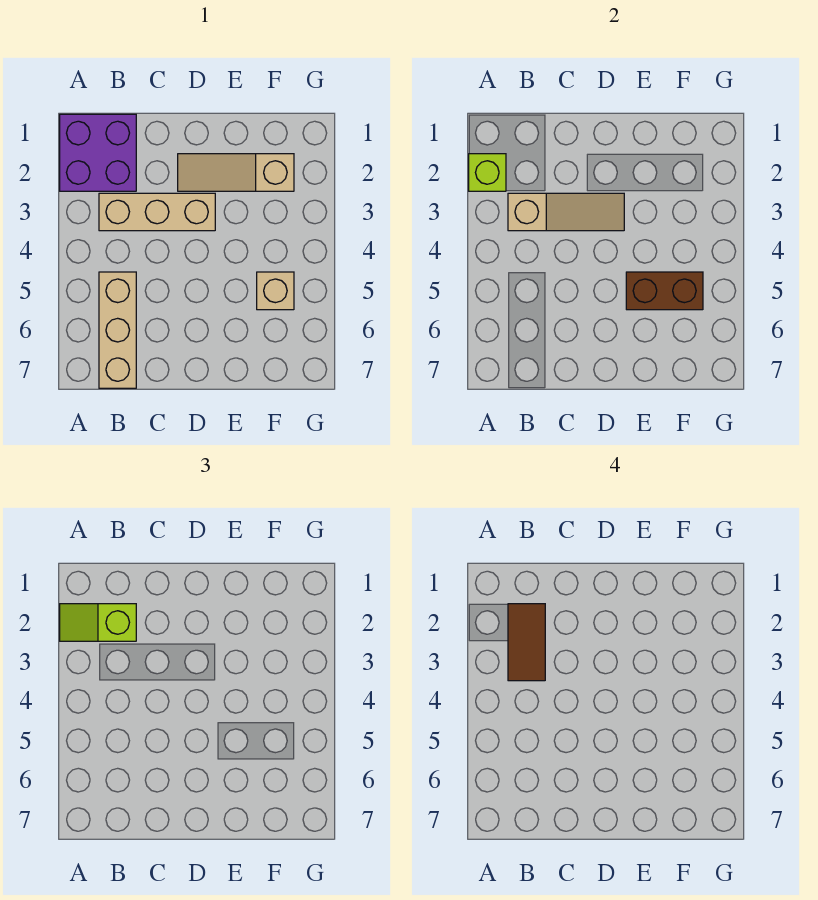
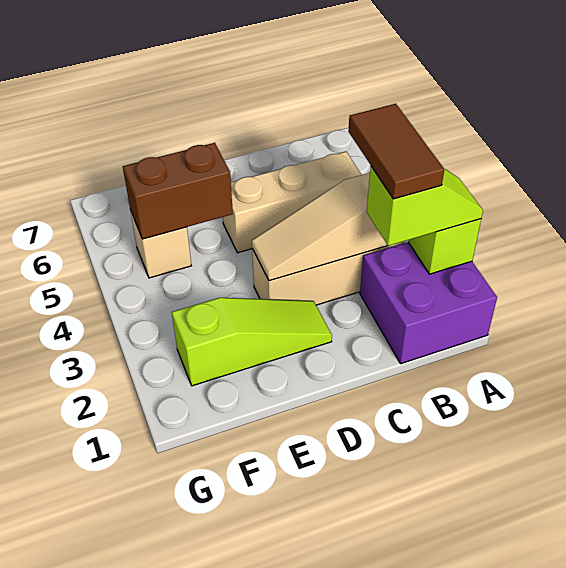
tan brick B5:B7 level 1 -> tan brick B5:D5 level 1
tan slope D2:F2 level 1 top F -> lime slope D2:F2 level 1 top F

